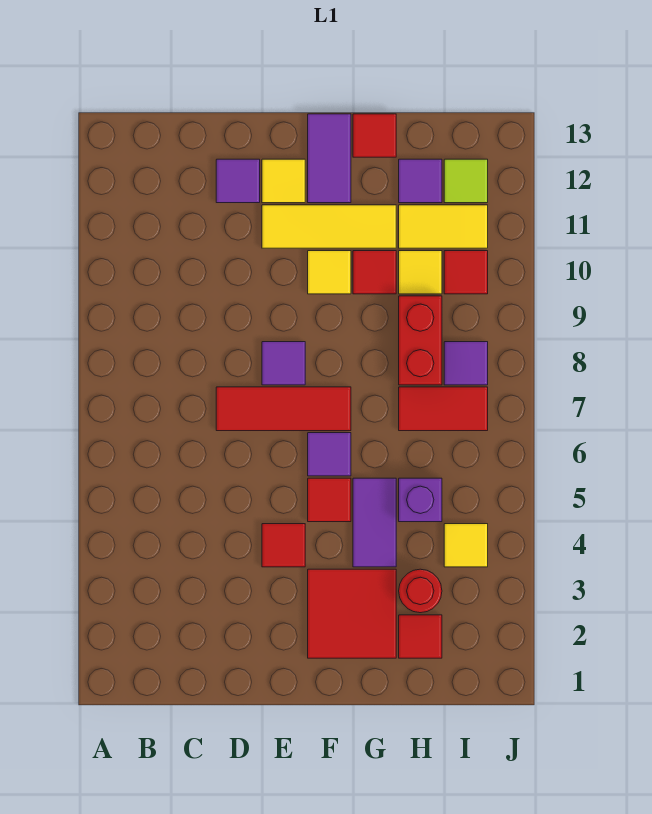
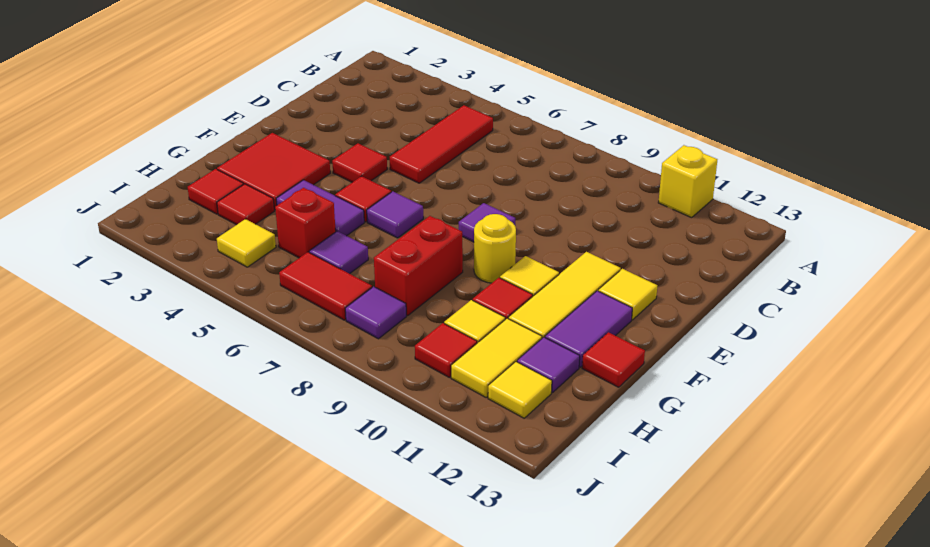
none -> yellow brick A11 level 1
red tile D7:F7 level 1 -> red tile B5:D5 level 1
purple tile D12 level 1 -> purple tile H6 level 1
none -> yellow round brick F9 level 1
purple tile F12:F13 level 1 -> purple tile F12:G12 level 1
red round brick H3 level 1 -> red tile H3 level 1
purple brick H5 level 1 -> red brick H5 level 1
red tile H7:I7 level 1 -> red tile I6:I7 level 1
red brick H8:H9 level 1 -> red brick G8:H8 level 1
lime tile I12 level 1 -> yellow tile I12 level 1

